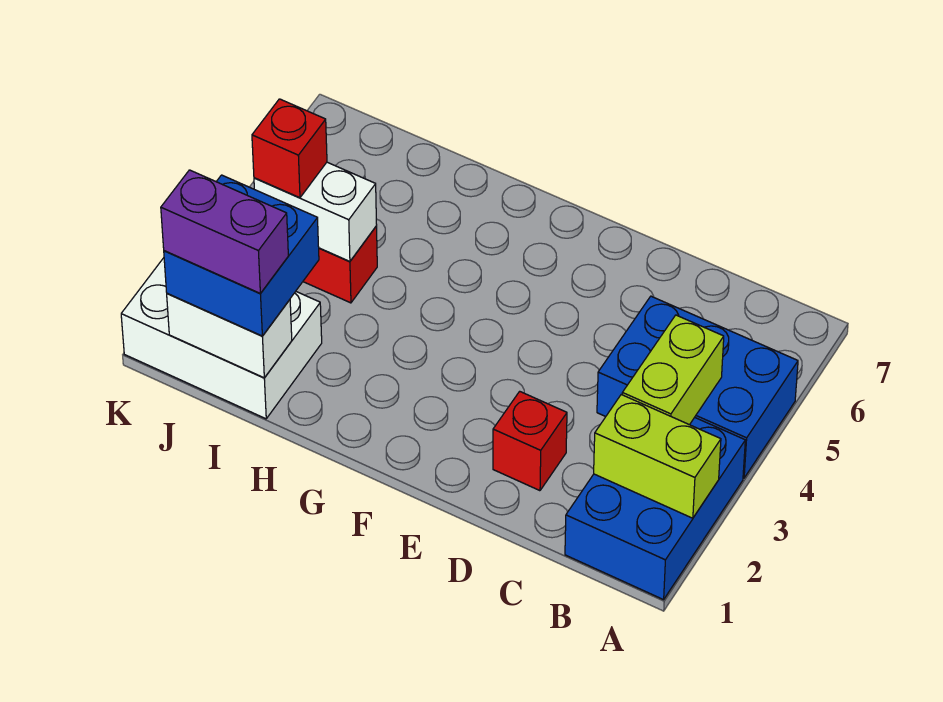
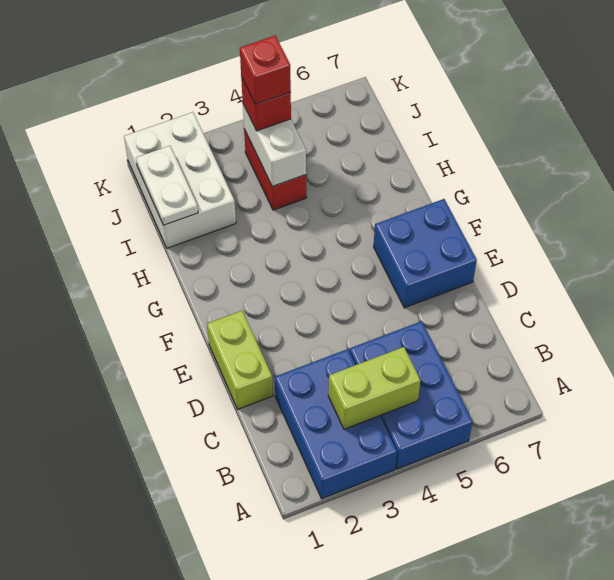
blue brick A1:B3 level 1 -> blue brick A2:C3 level 1
lime brick A2:B2 level 2 -> lime brick D1:E1 level 1
red brick D2 level 1 -> red brick J4 level 4
white brick I1:J1 level 2 -> white plate I1:J1 level 2
blue brick I1:J2 level 3 -> blue brick E6:F7 level 1
purple brick I1:J1 level 4 -> none

